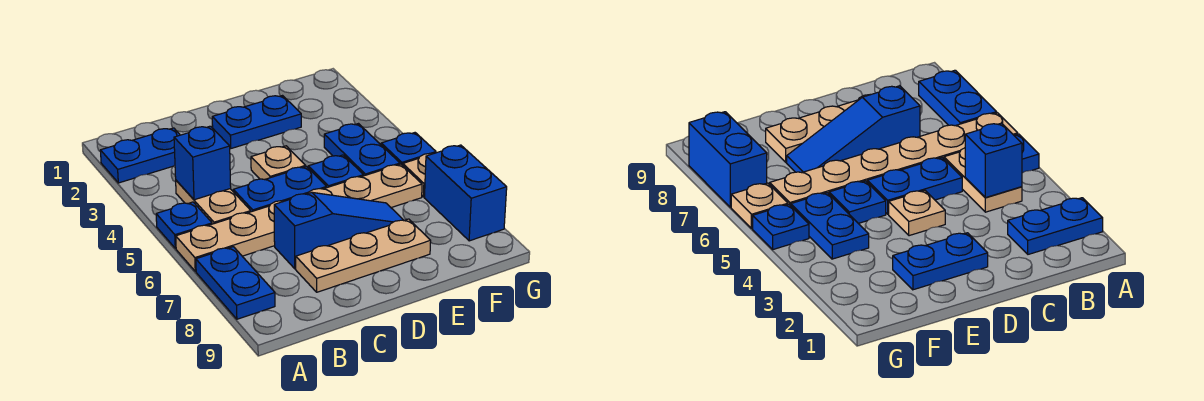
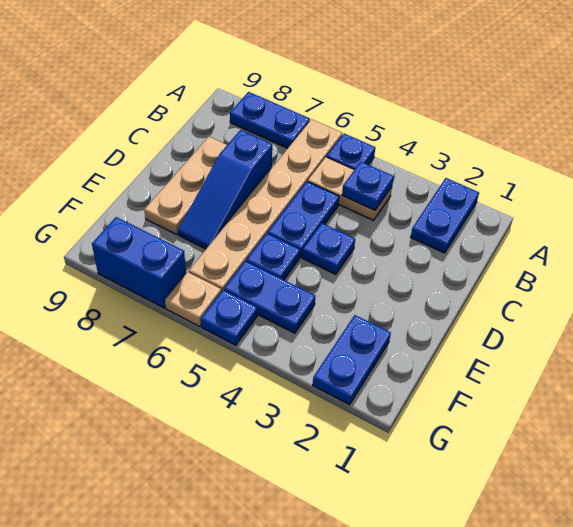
blue brick B4 level 2 -> blue plate B4 level 2
blue plate D2:E2 level 1 -> blue plate F2:G2 level 1
tan plate D4 level 1 -> blue plate D4 level 1

